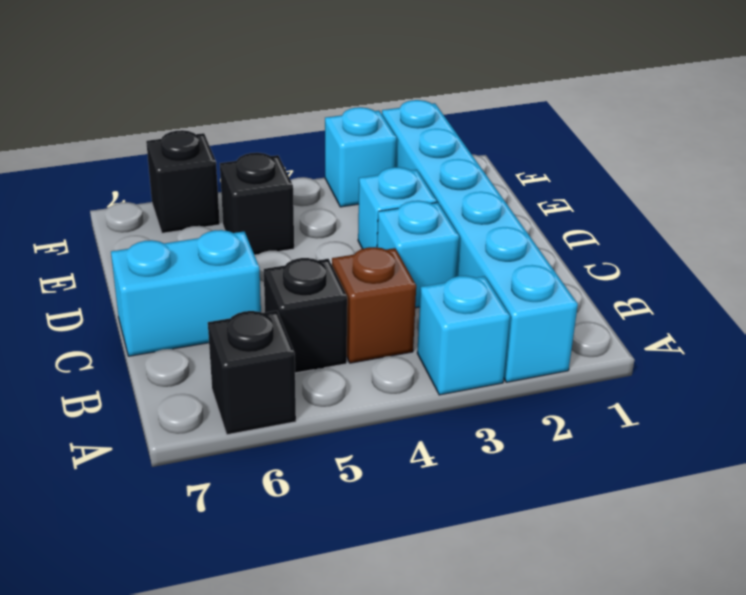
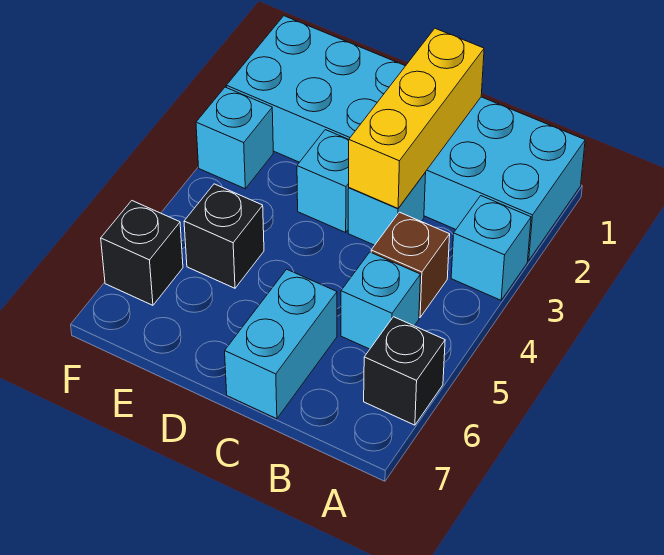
cyan brick A2:F2 level 1 -> cyan brick A1:F2 level 1
black brick B5 level 1 -> cyan brick B5 level 1
none -> yellow brick C1:C3 level 2

